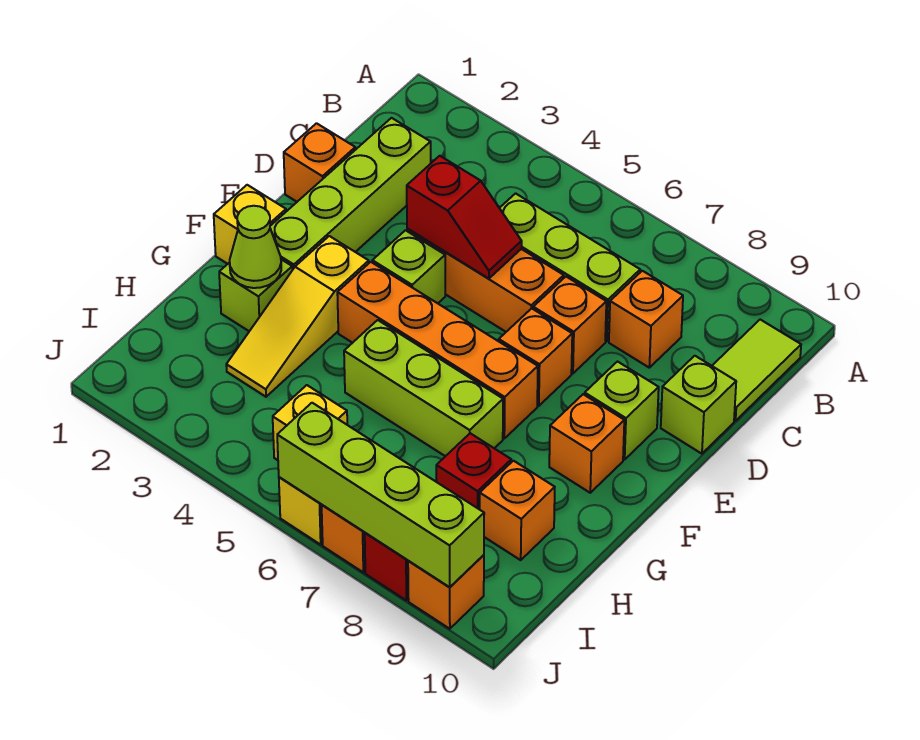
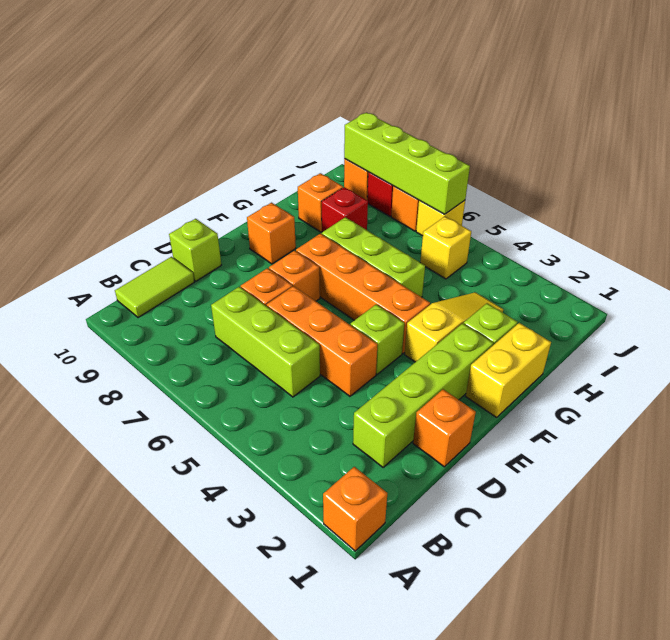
orange brick C8 level 1 -> orange brick A1 level 1
red slope D4:D5 level 2 top 4 -> none
lime brick E9 level 1 -> none
yellow brick F1 level 1 -> yellow brick F1:G1 level 1
lime cone G2 level 2 -> none

